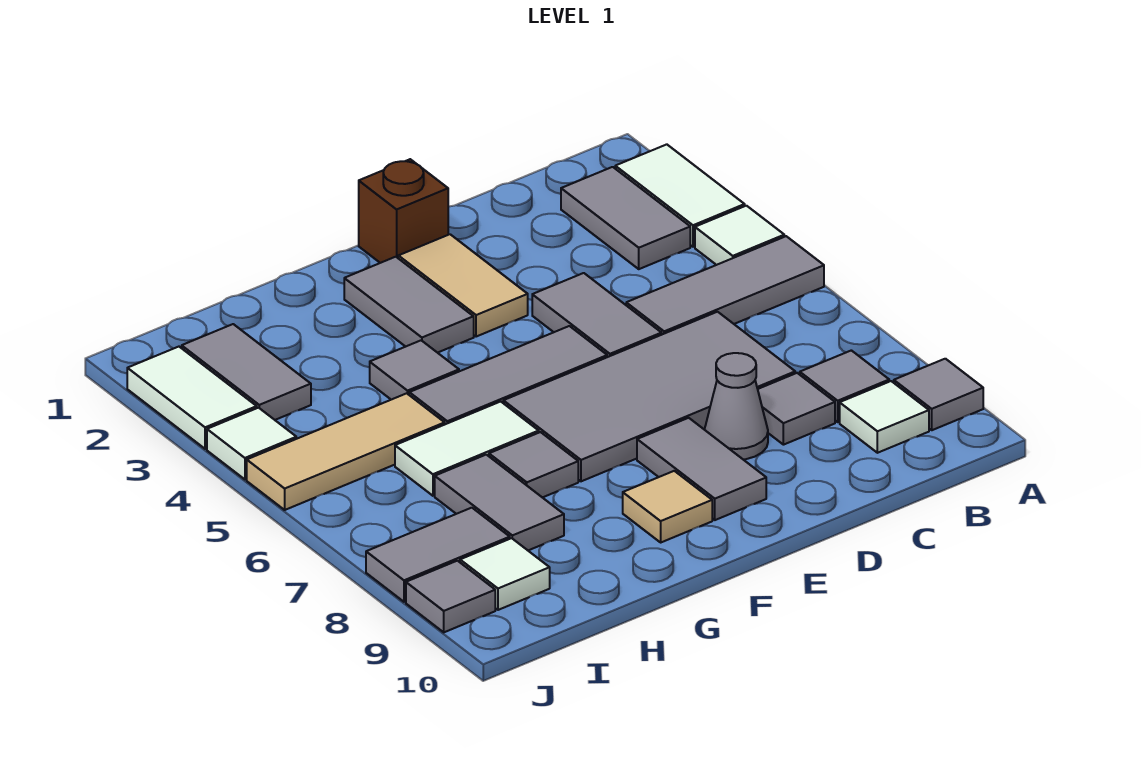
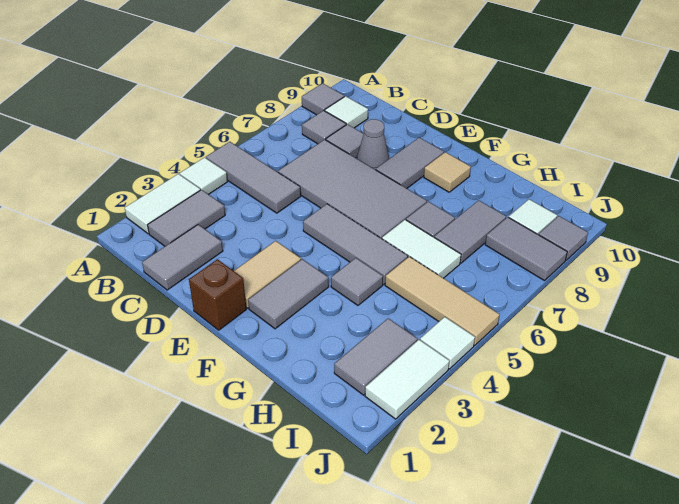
grey tile D4:D5 level 1 -> grey tile C1:C2 level 1

